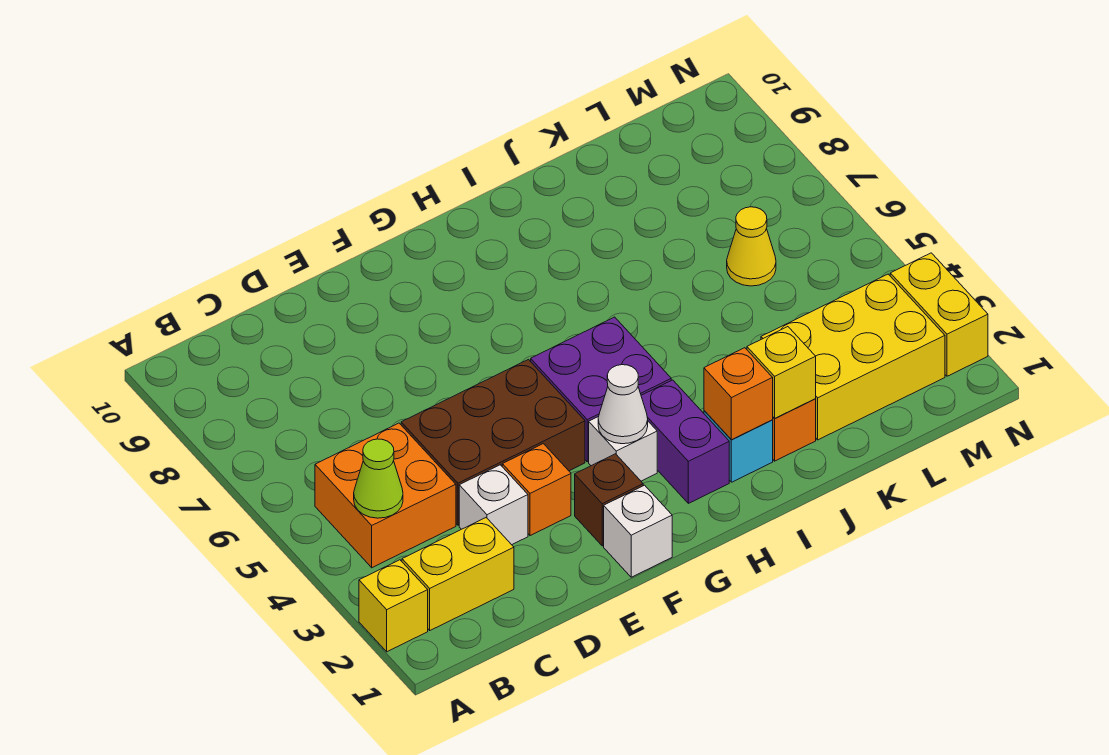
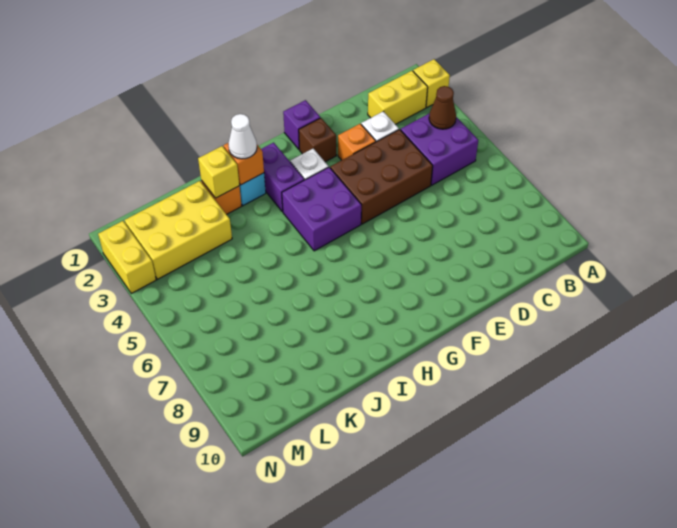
orange brick B4:C5 level 1 -> purple brick B4:C5 level 1
lime cone B4 level 2 -> brown cone B4 level 2
white brick F1 level 1 -> purple brick F1 level 1
white cone G3 level 2 -> white cone I2 level 3
yellow cone L6 level 1 -> none

